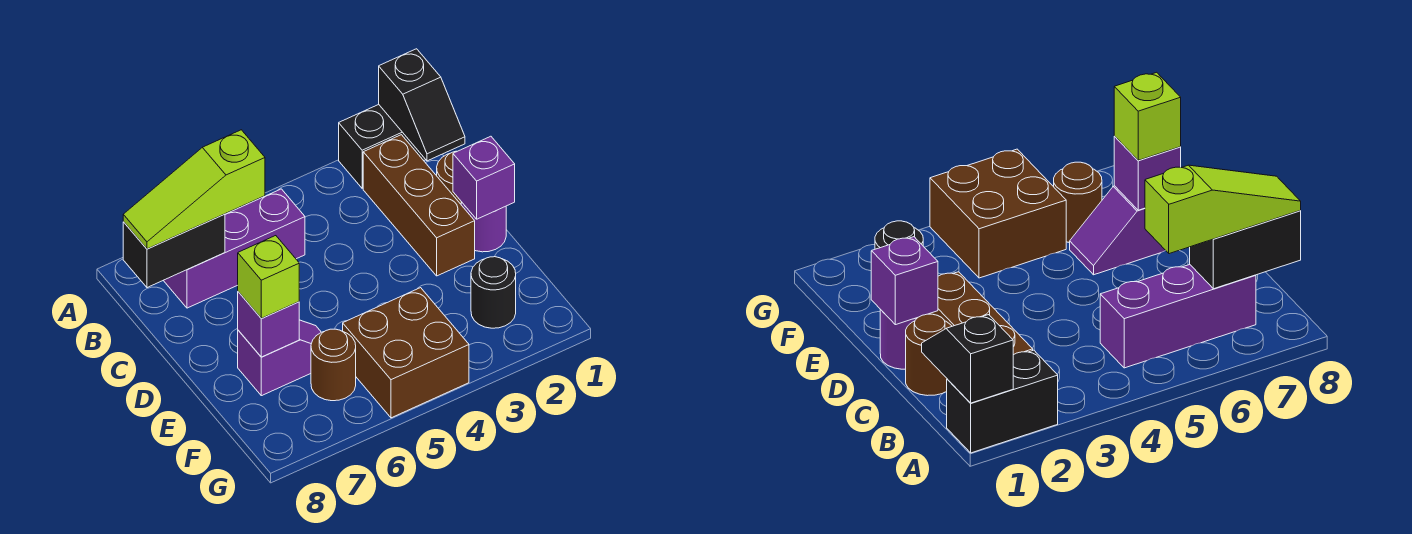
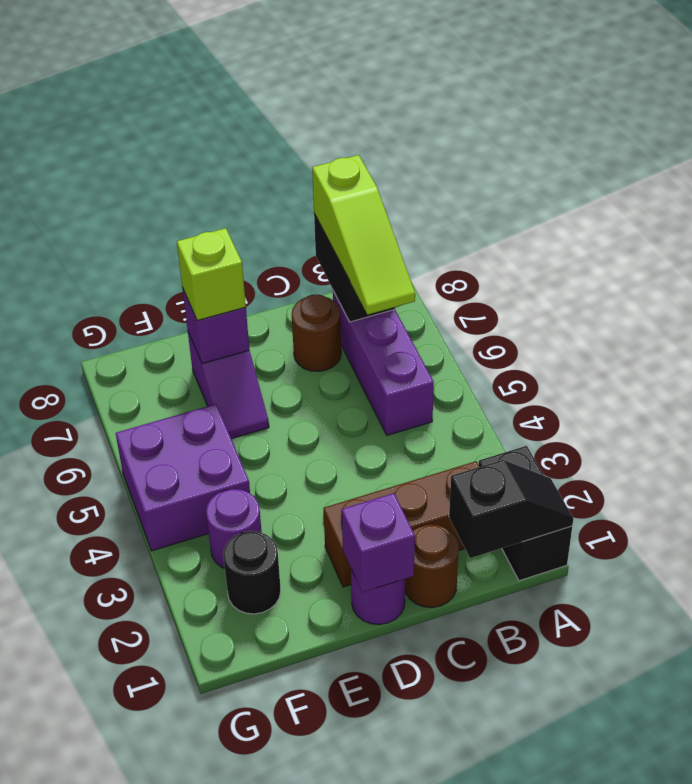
black slope A1:B1 level 2 top A -> black slope A1:B1 level 2 top B
lime slope B6:B8 level 3 top 6 -> lime slope B6:B8 level 3 top 8
none -> purple round brick F3 level 1
brown brick F4:G5 level 1 -> purple brick F4:G5 level 1
brown round brick F6 level 1 -> brown round brick C7 level 1

